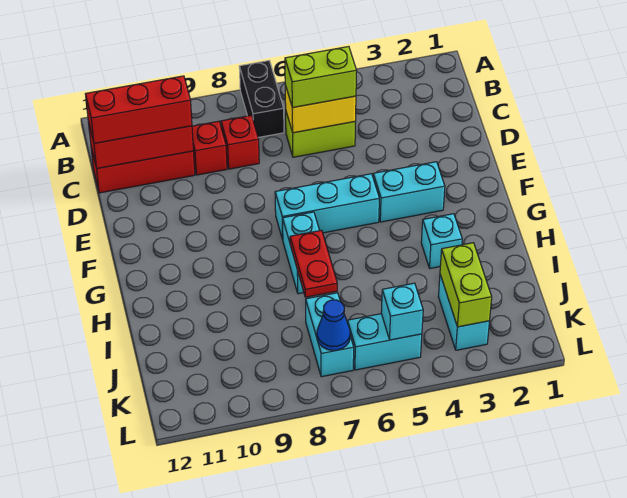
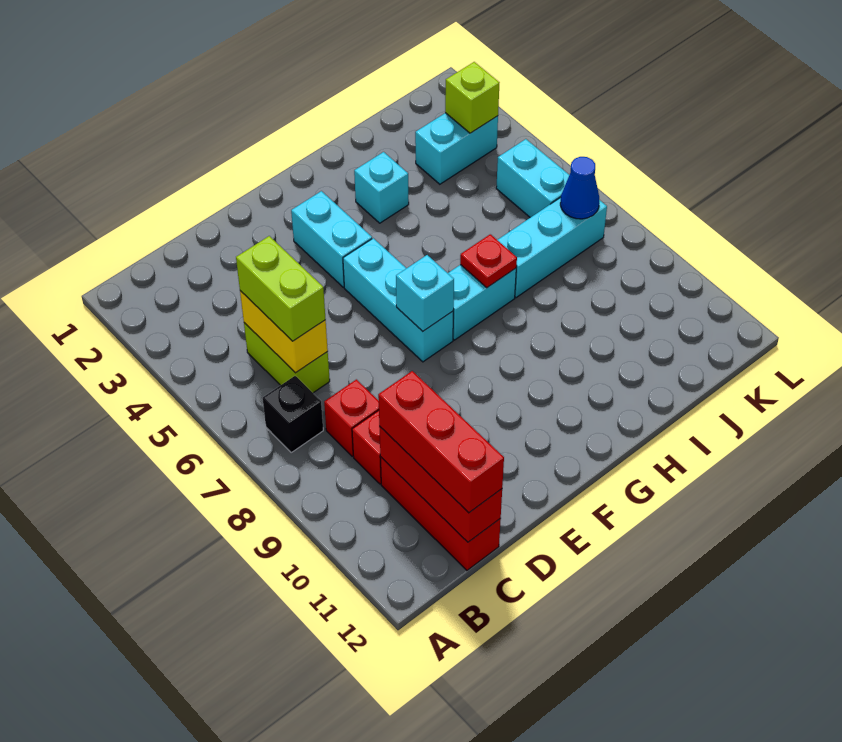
black brick A7:B7 level 1 -> black brick B7 level 1
red plate H7:I7 level 2 -> red plate H7 level 2
lime brick J3:K3 level 2 -> lime brick K3 level 2
cyan brick J7:K7 level 1 -> cyan brick I7:K7 level 1
cyan brick K5 level 2 -> cyan brick F7 level 2

